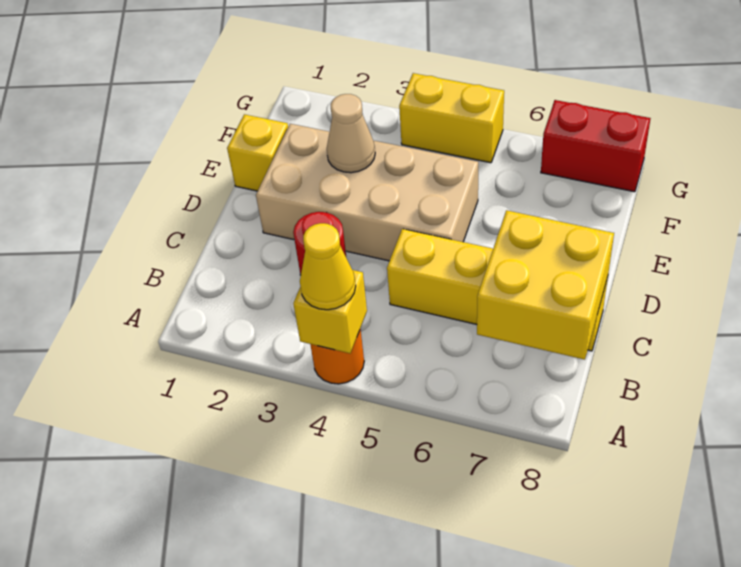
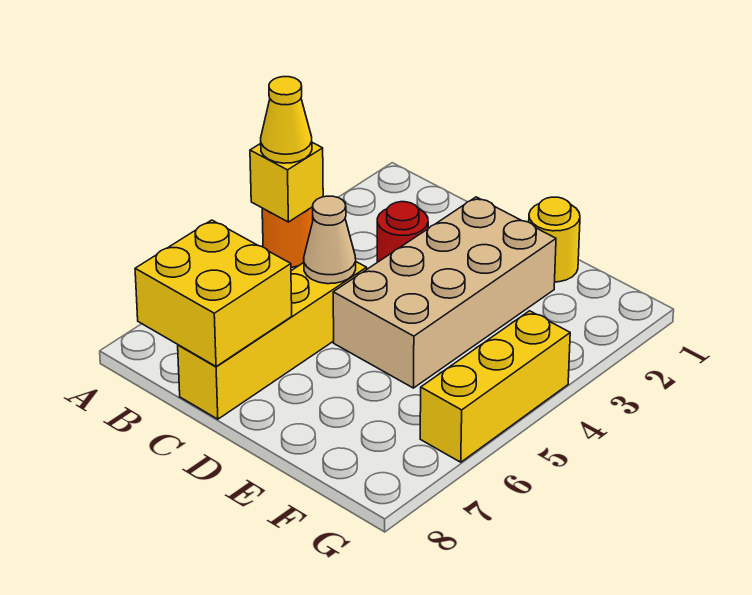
yellow brick E1 level 1 -> yellow round brick E1 level 1
tan cone E3 level 2 -> tan cone C5 level 2
yellow brick G4:G5 level 1 -> yellow brick G4:G6 level 1
red brick G7:G8 level 1 -> none

